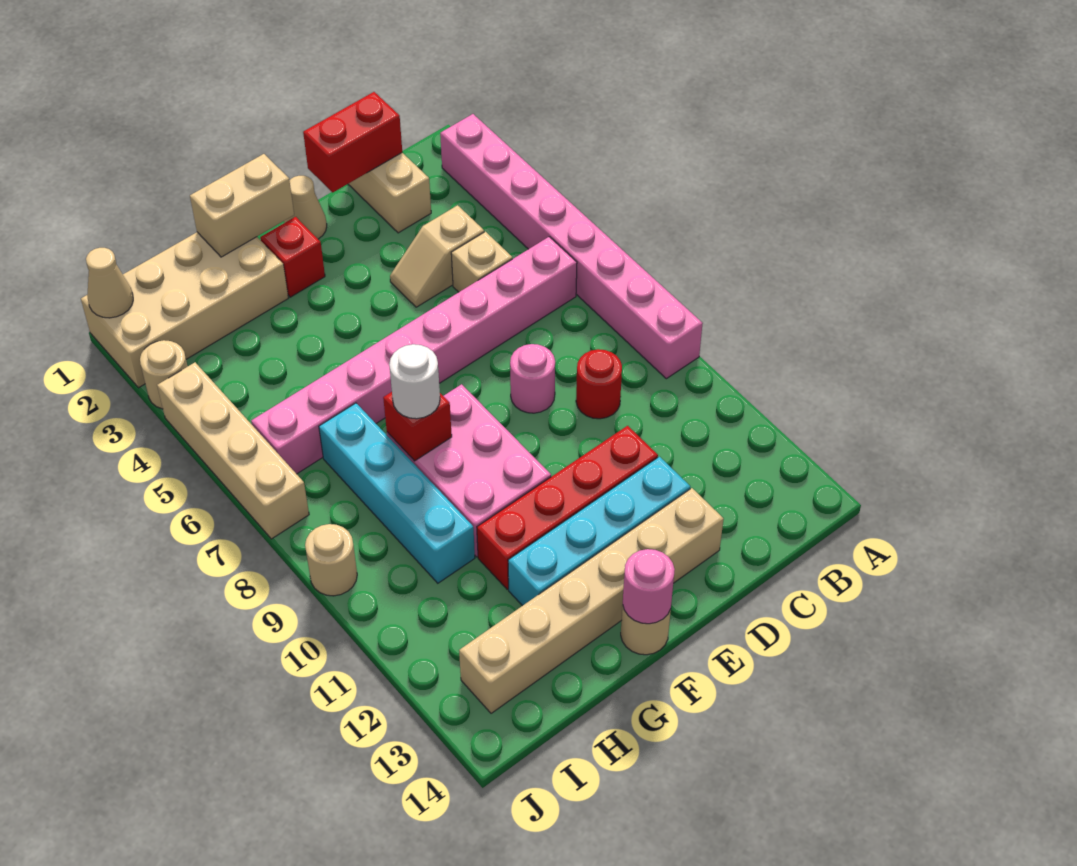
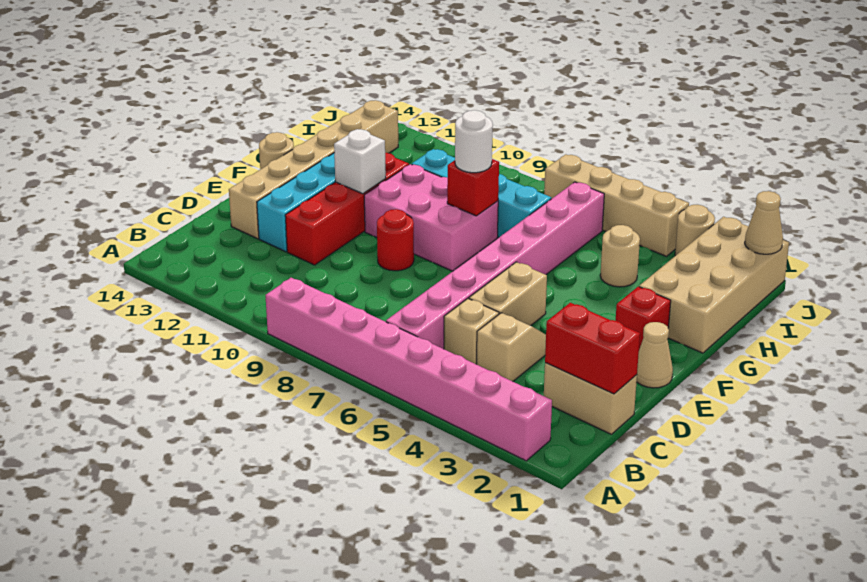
red brick C1:D1 level 2 -> red brick C1:C2 level 2
red round brick C9 level 1 -> red round brick E9 level 1
pink round brick D8 level 1 -> none
tan brick F1:G1 level 2 -> tan brick D5:E5 level 1
none -> white brick F11 level 2
pink round brick F14 level 2 -> none
tan round brick J9 level 1 -> tan round brick H4 level 1

